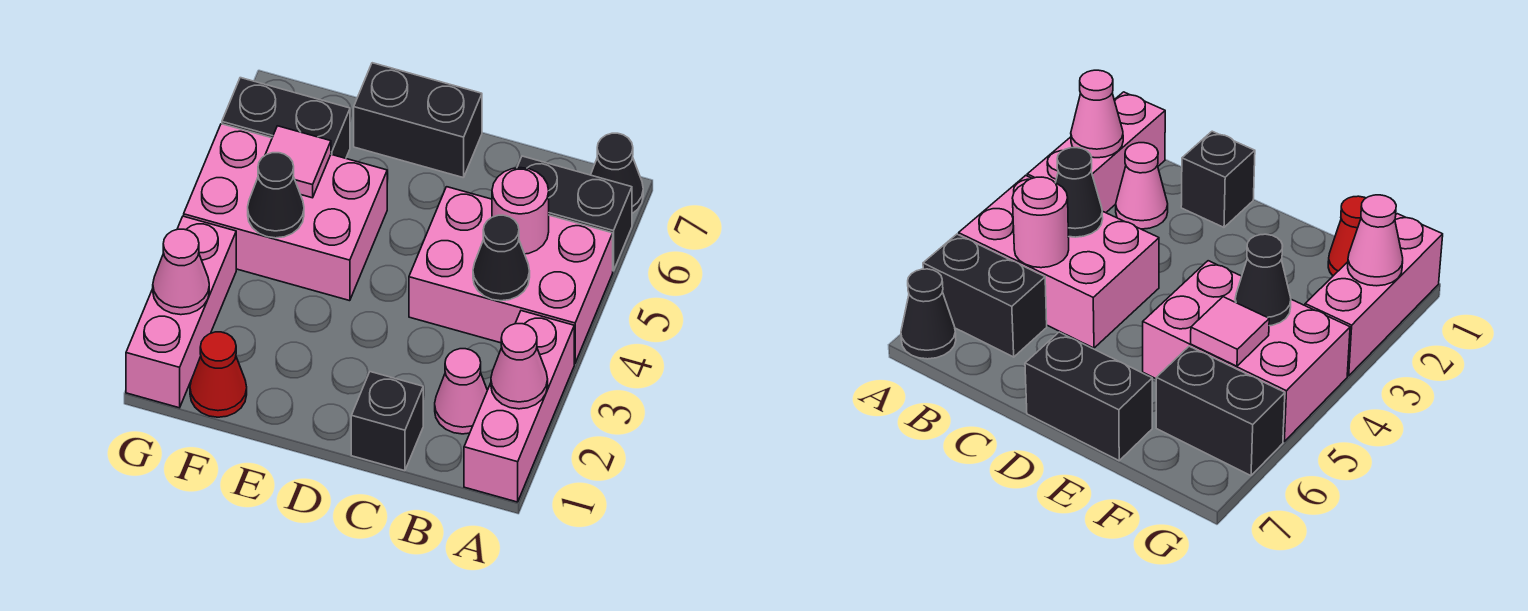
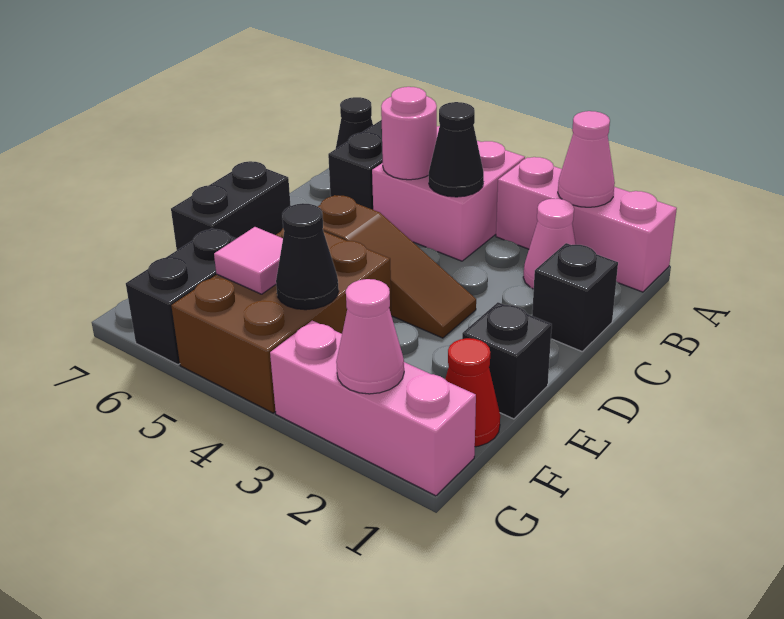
pink brick A4:C5 level 1 -> pink brick A4:B5 level 1
none -> brown slope D3:D5 level 1 top 5
none -> black brick E1 level 1
pink brick E4:G5 level 1 -> brown brick E4:G5 level 1

